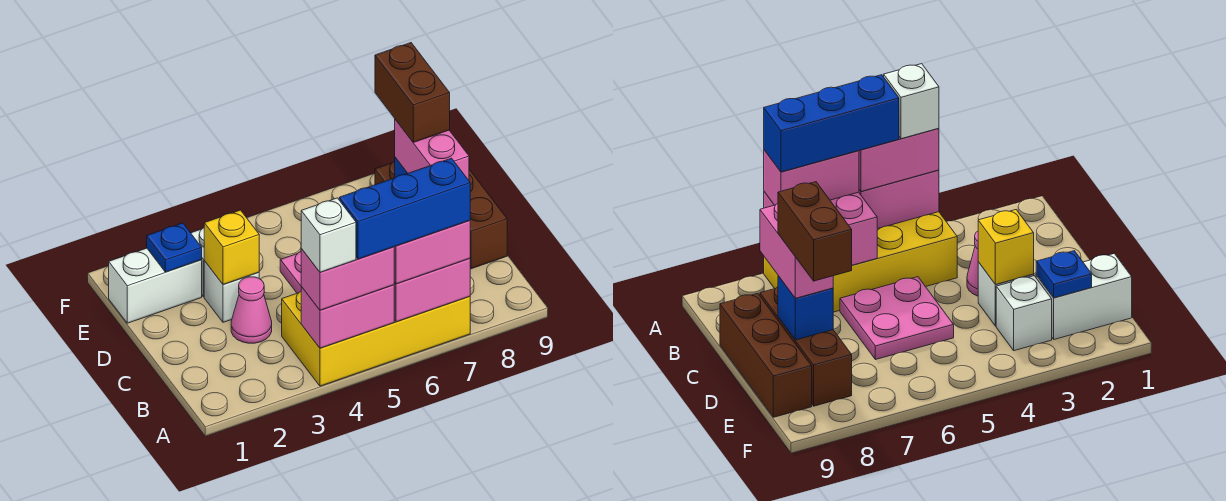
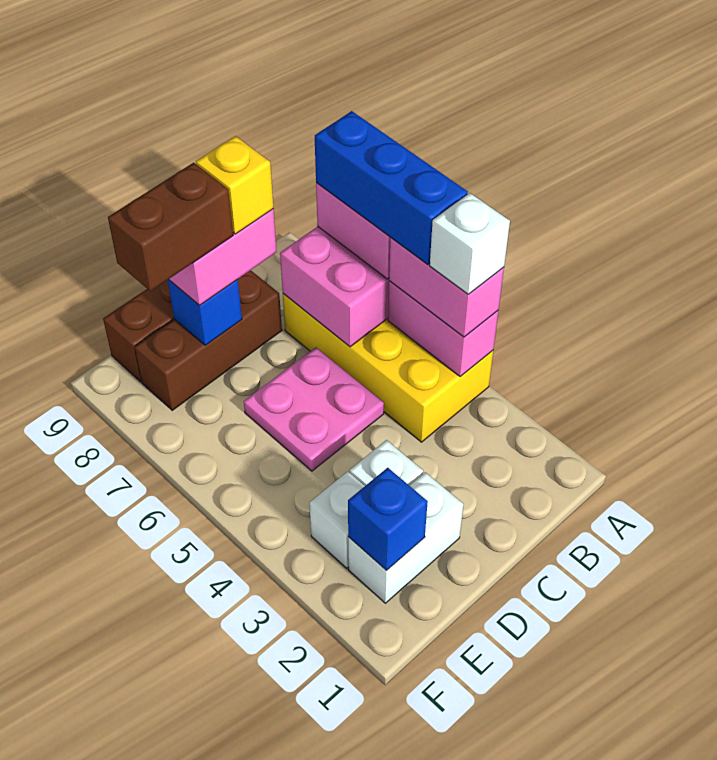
pink cone C3 level 1 -> none
yellow brick D3 level 2 -> yellow brick C8 level 4
white brick E1:E2 level 1 -> white brick D2:E2 level 1
blue plate E2 level 2 -> blue brick E2 level 2

